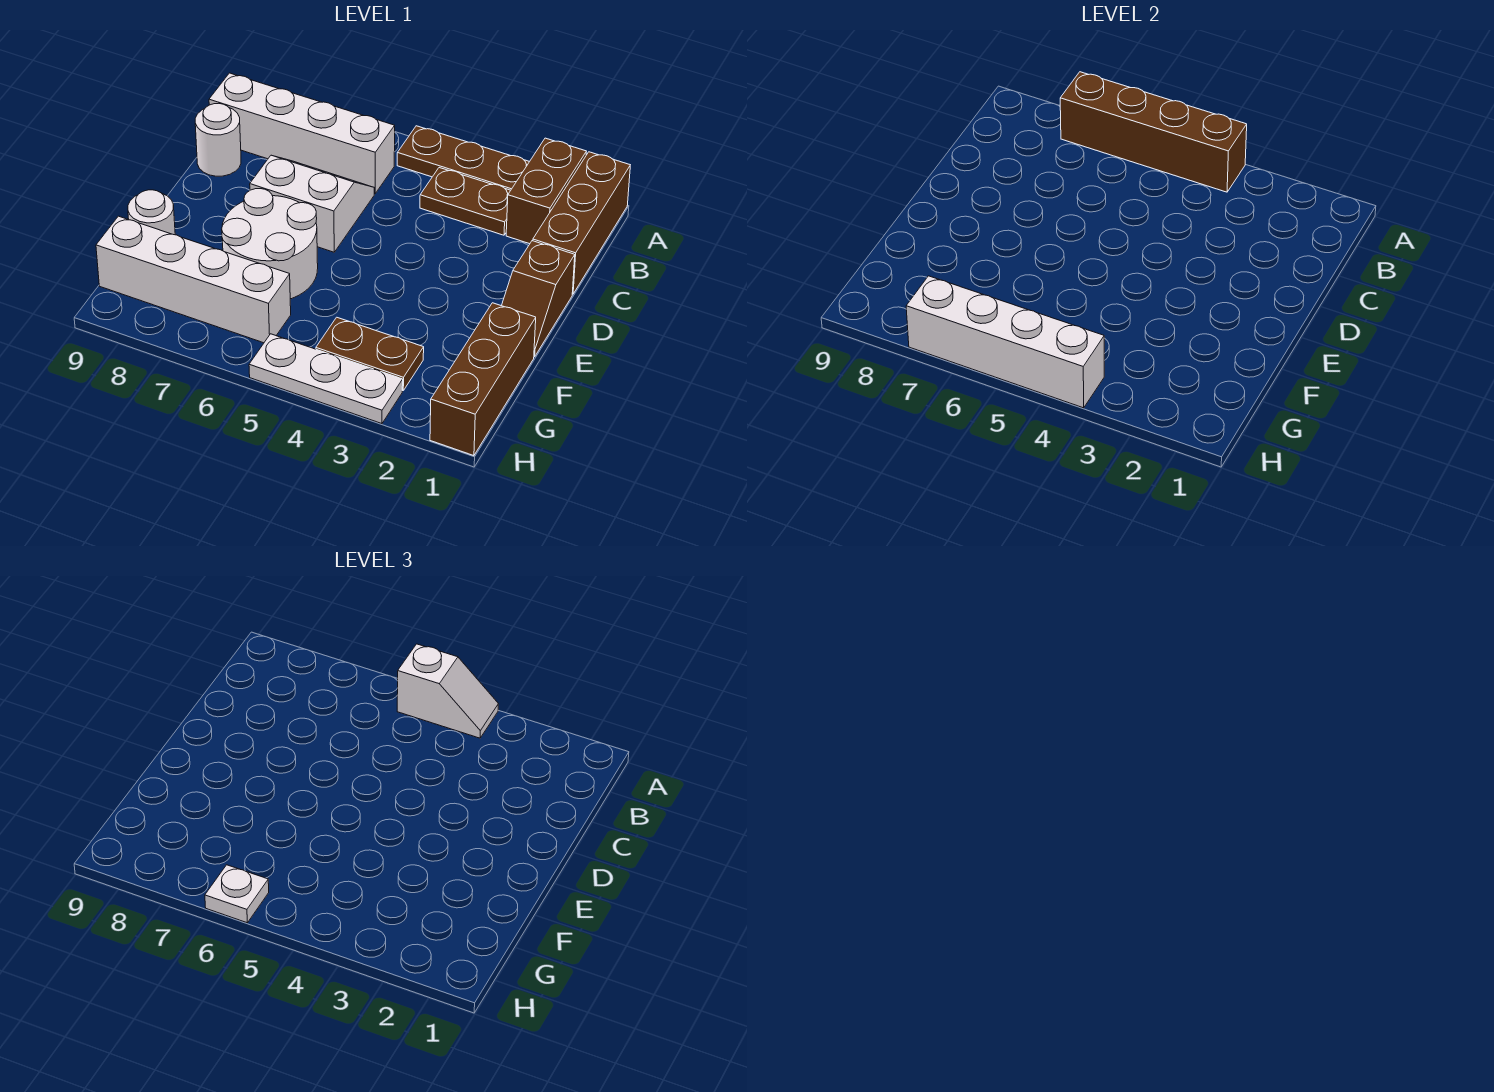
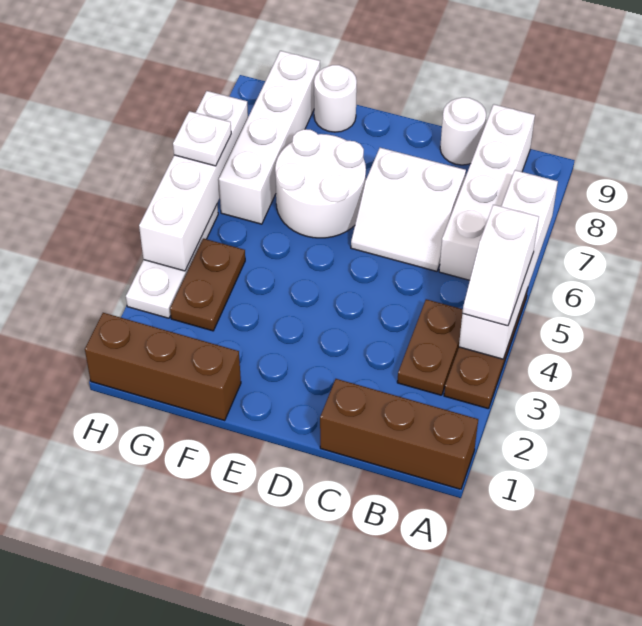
brown brick A2:B2 level 1 -> none
brown brick A4:A7 level 2 -> white brick A4:A7 level 2
white slope C6:D7 level 1 top D -> white slope C6:D7 level 1 top 7
brown slope D1:E1 level 1 top D -> none

